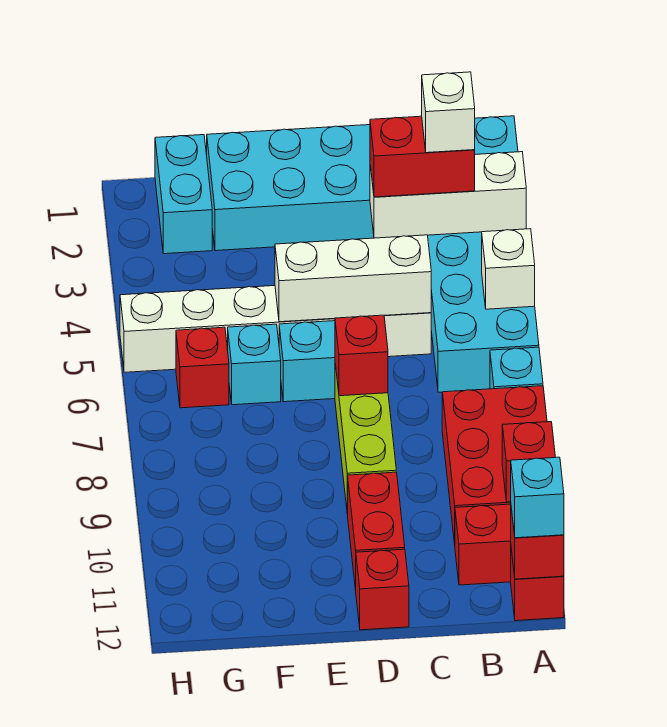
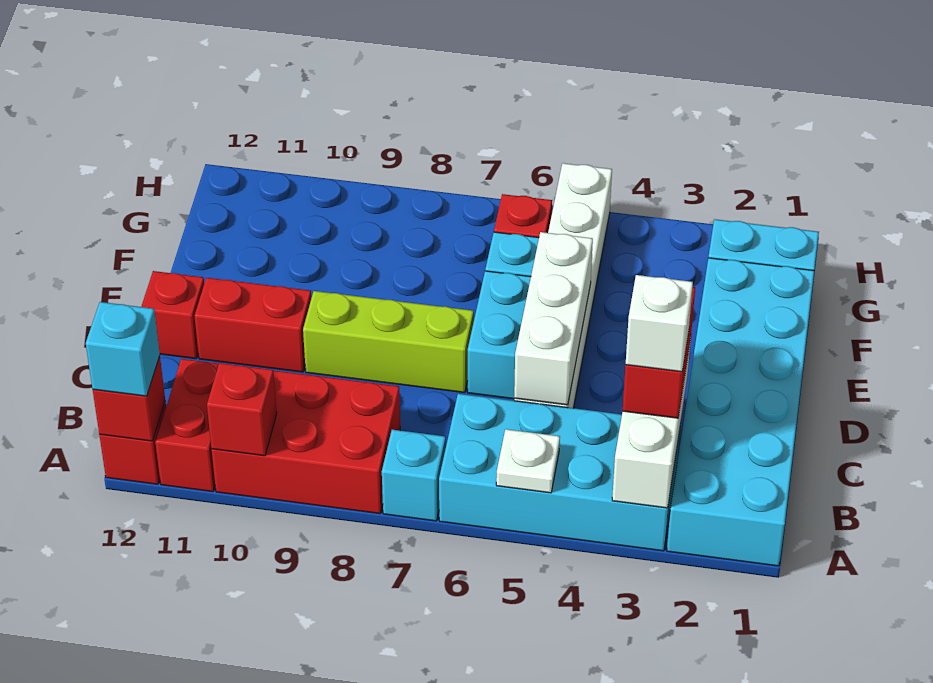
white brick A5 level 2 -> white plate A5 level 2
red brick D7 level 2 -> none

